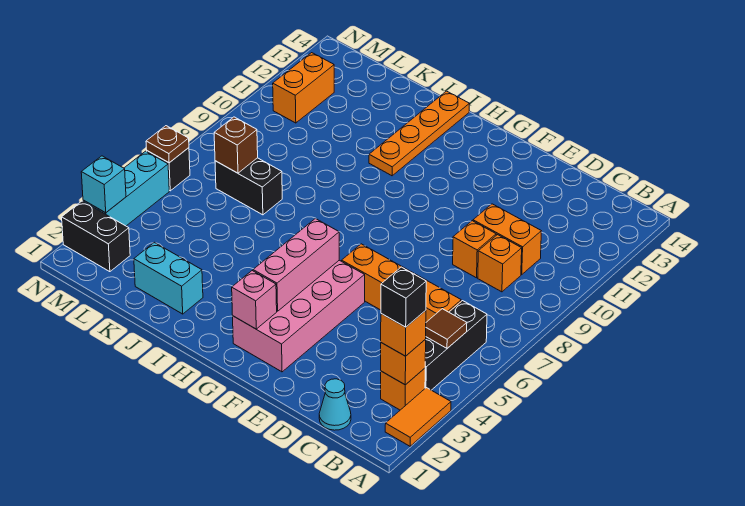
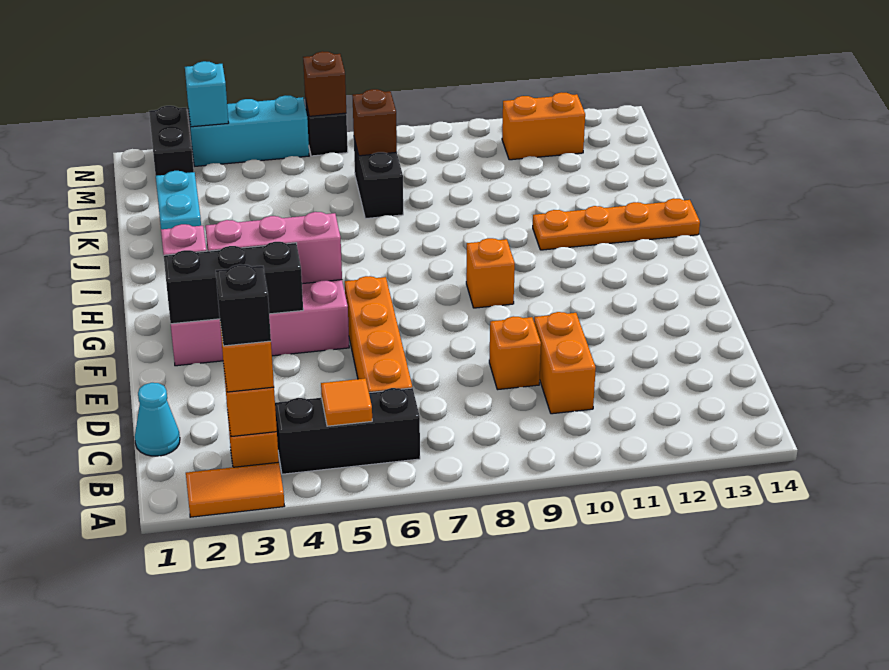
brown tile B5 level 2 -> orange tile B5 level 2
orange brick C9 level 1 -> orange brick G9 level 1
none -> black brick F2:F4 level 2
brown plate N6 level 2 -> brown brick N6 level 2

